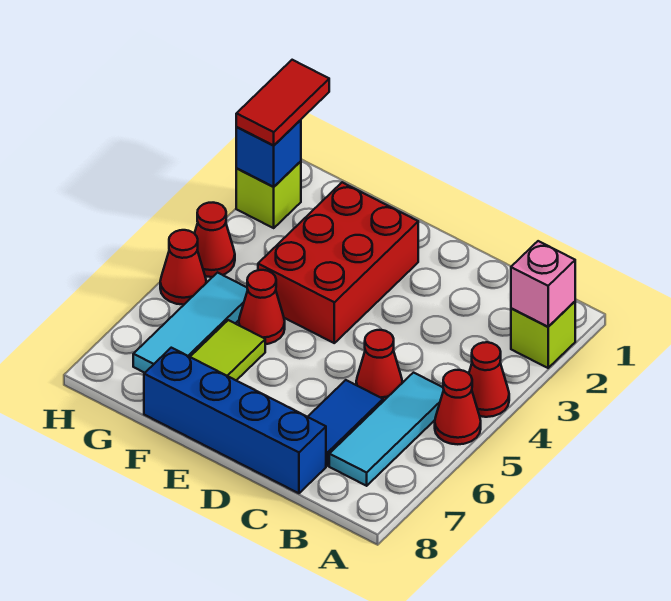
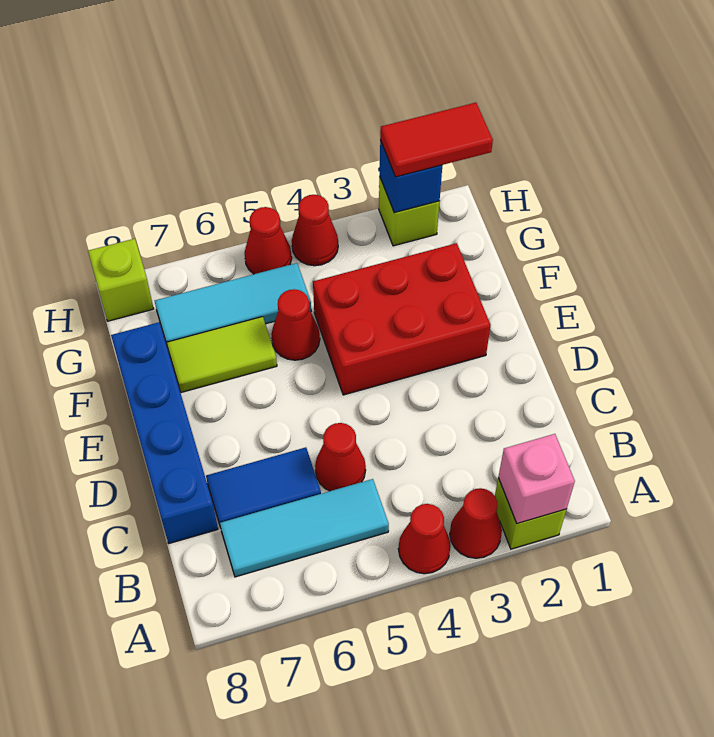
red cone A5 level 1 -> red cone A3 level 1
none -> lime brick H8 level 1

